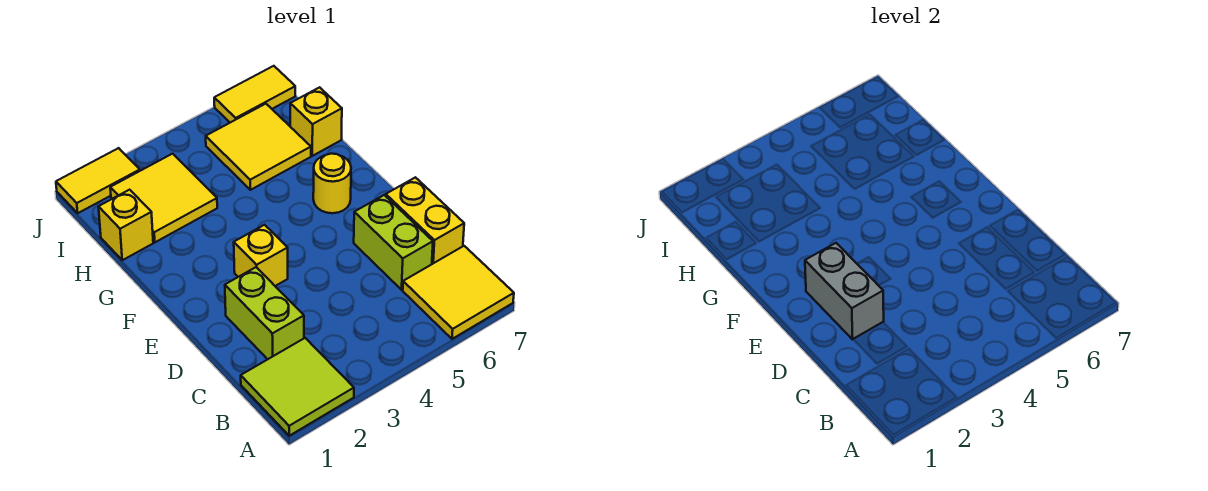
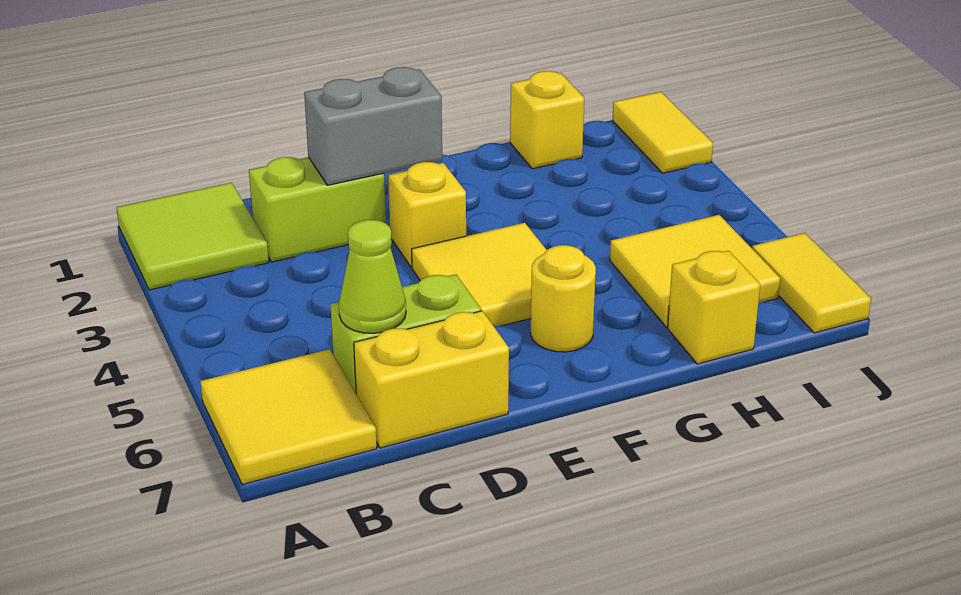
none -> lime cone C6 level 2
yellow tile H2:I3 level 1 -> yellow tile E4:F5 level 1

